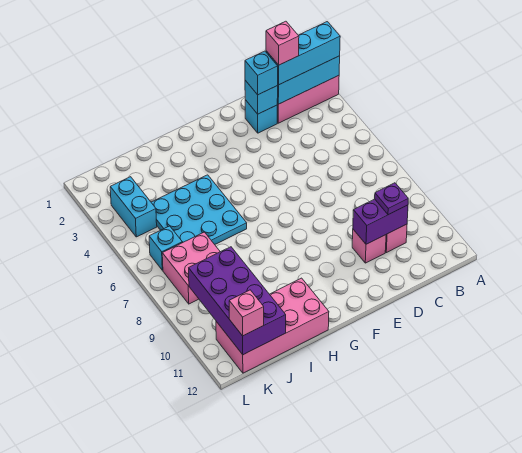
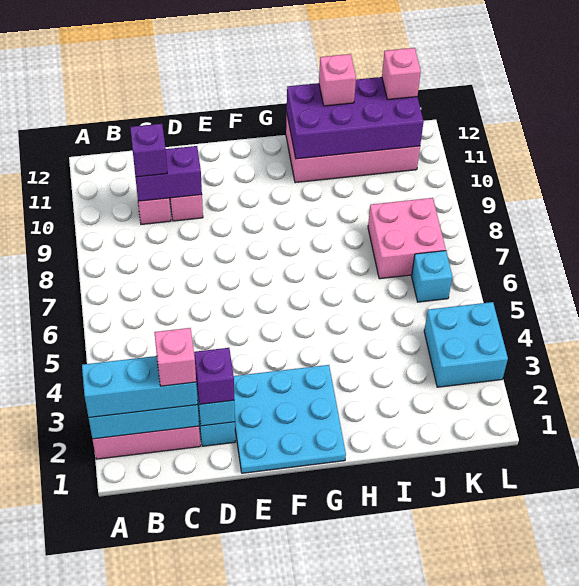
purple plate C10 level 3 -> purple brick C10 level 3
cyan brick D2 level 3 -> purple brick D2 level 3
cyan plate H4:J6 level 1 -> cyan plate E1:G3 level 1
none -> pink brick I12 level 3
purple brick J9:K12 level 2 -> purple brick H11:K12 level 2
cyan brick K3:K4 level 1 -> cyan brick K3:L4 level 1

